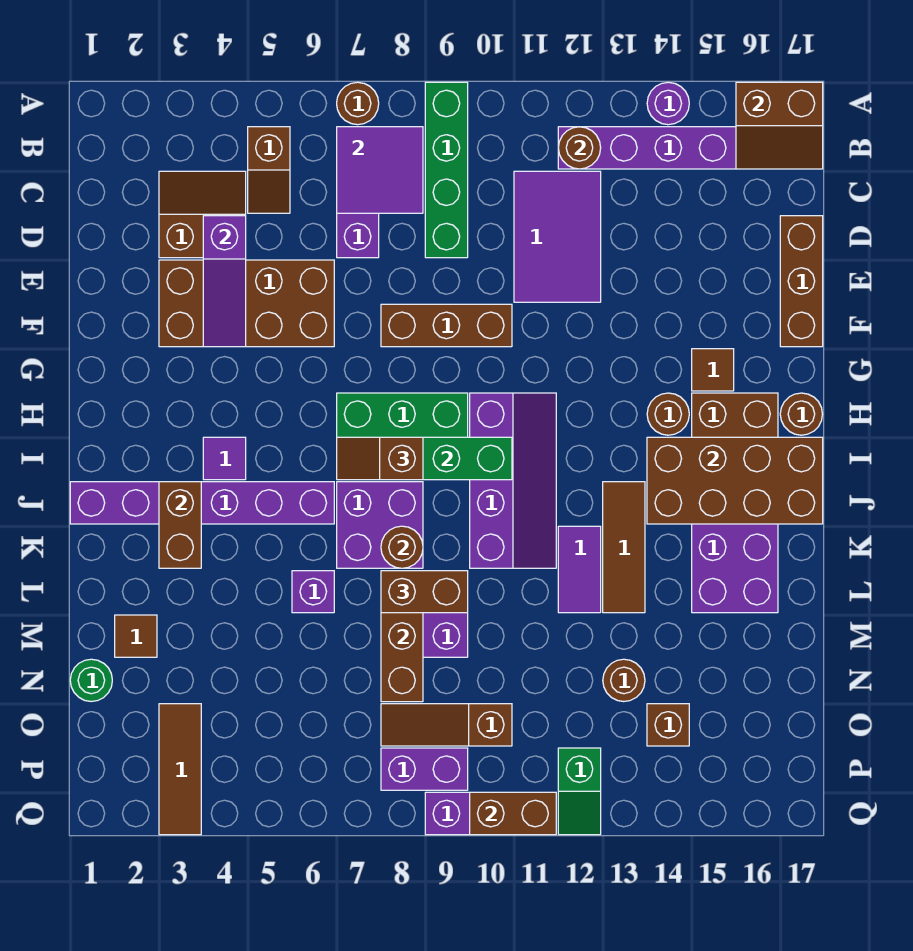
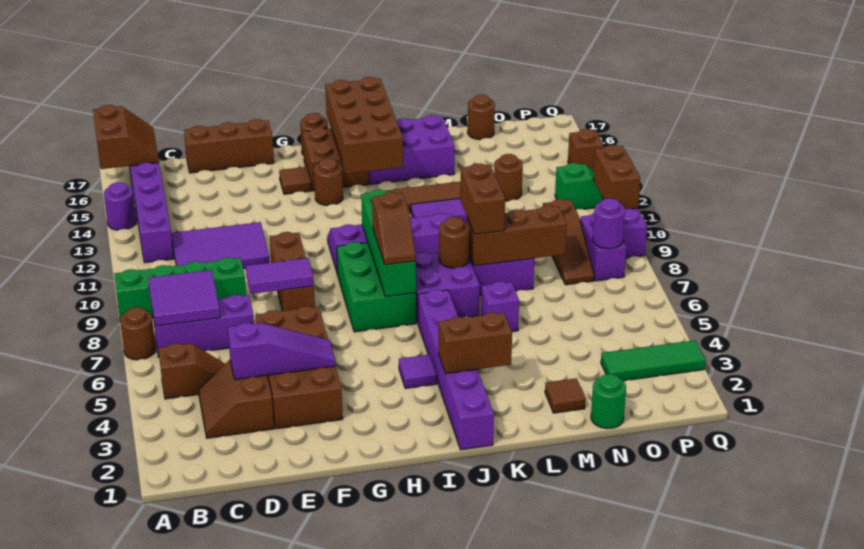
brown round brick B12 level 2 -> brown round brick N17 level 1
none -> purple tile E8:F8 level 2
brown tile O3:Q3 level 1 -> green tile O3:Q3 level 1
brown brick O14 level 1 -> brown brick Q14 level 1
none -> purple round brick P8 level 2

